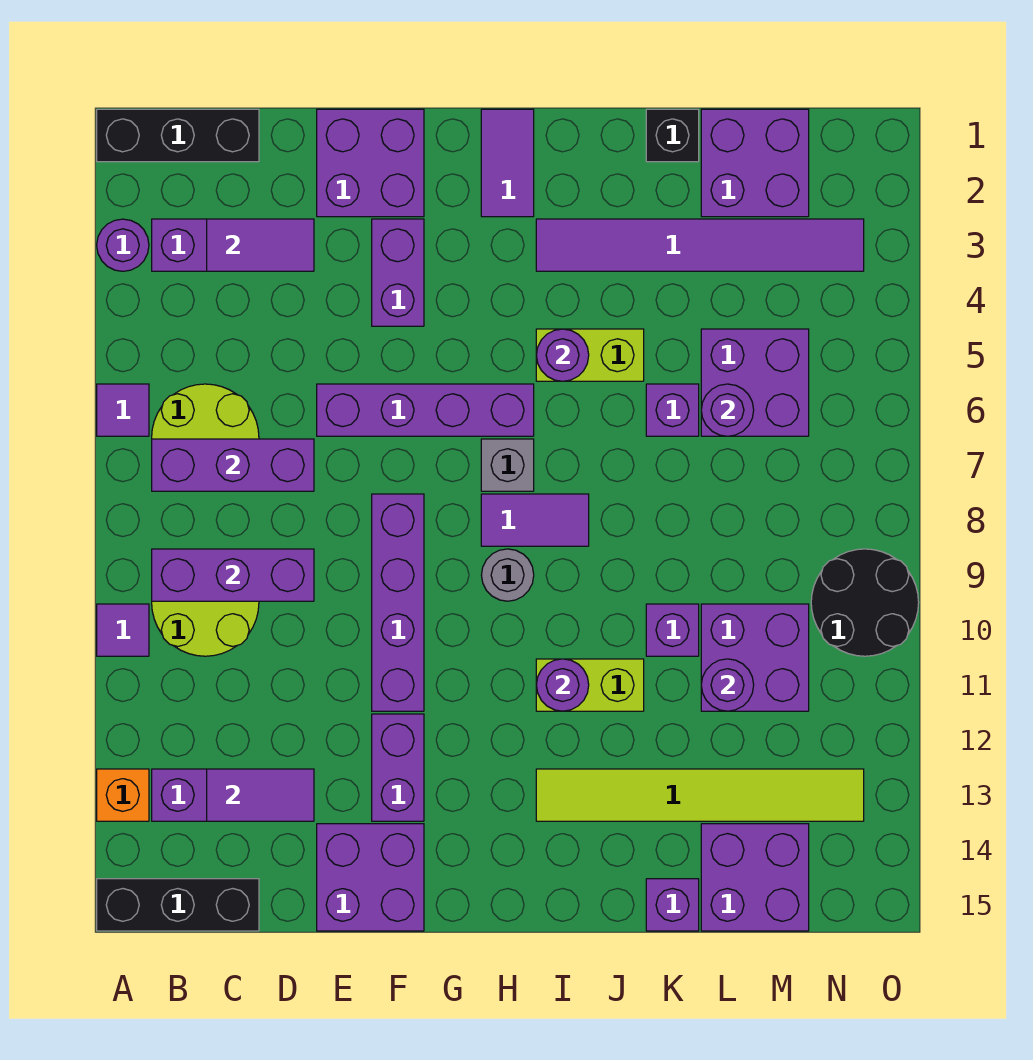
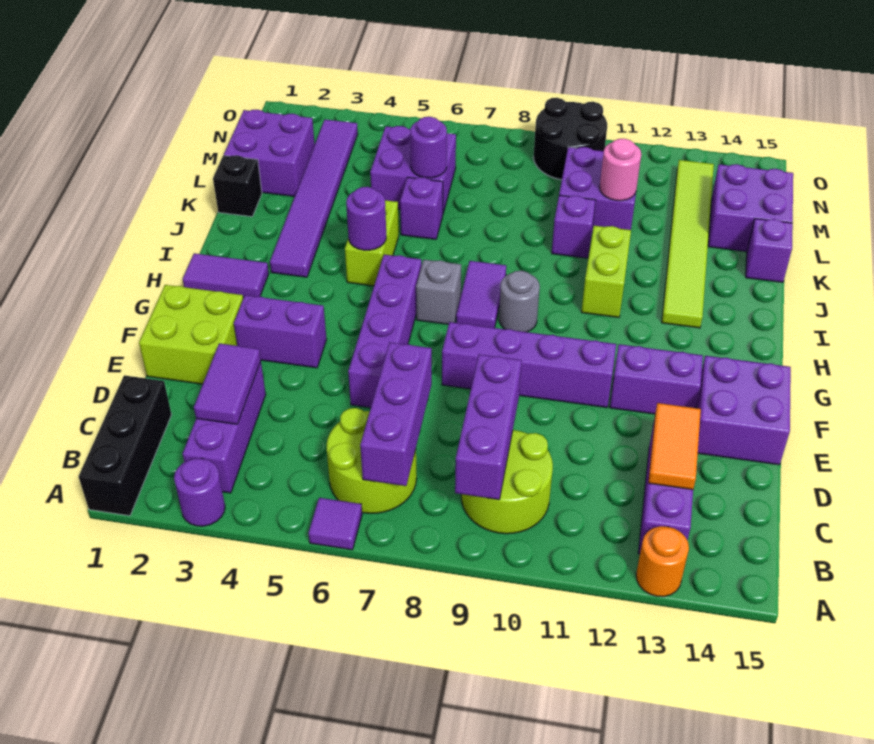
purple tile A10 level 1 -> none
orange brick A13 level 1 -> orange round brick A13 level 1
black brick A15:C15 level 1 -> none
purple tile C13:D13 level 2 -> orange tile C13:D13 level 2
purple brick E1:F2 level 1 -> lime brick E1:F2 level 1
purple round brick I11 level 2 -> none
purple round brick L11 level 2 -> pink round brick L11 level 2

